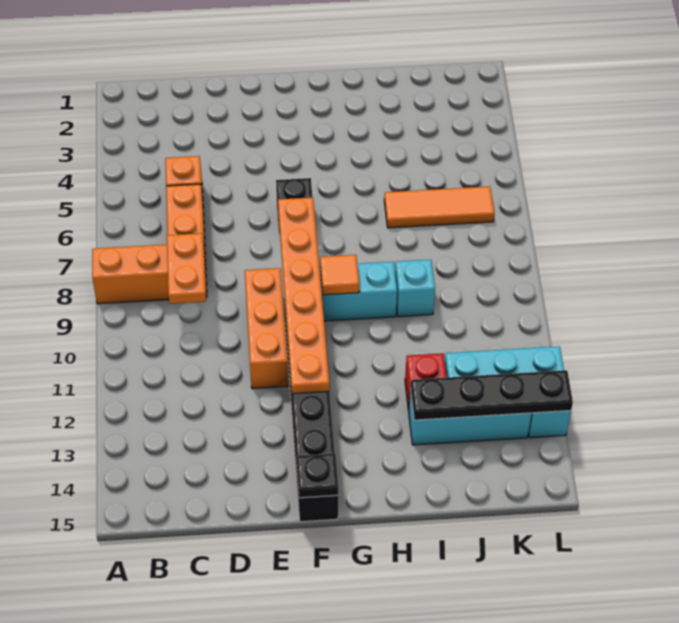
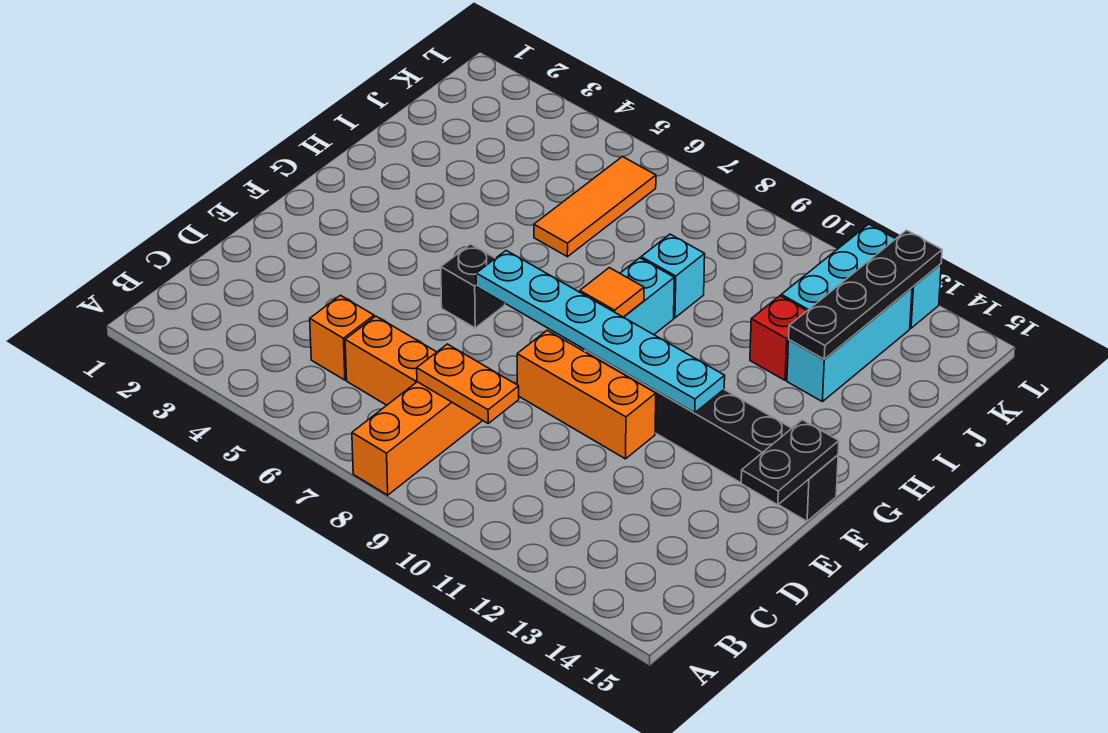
orange plate F7:F12 level 2 -> cyan plate F7:F12 level 2
black plate F15 level 2 -> black plate E15:F15 level 2

